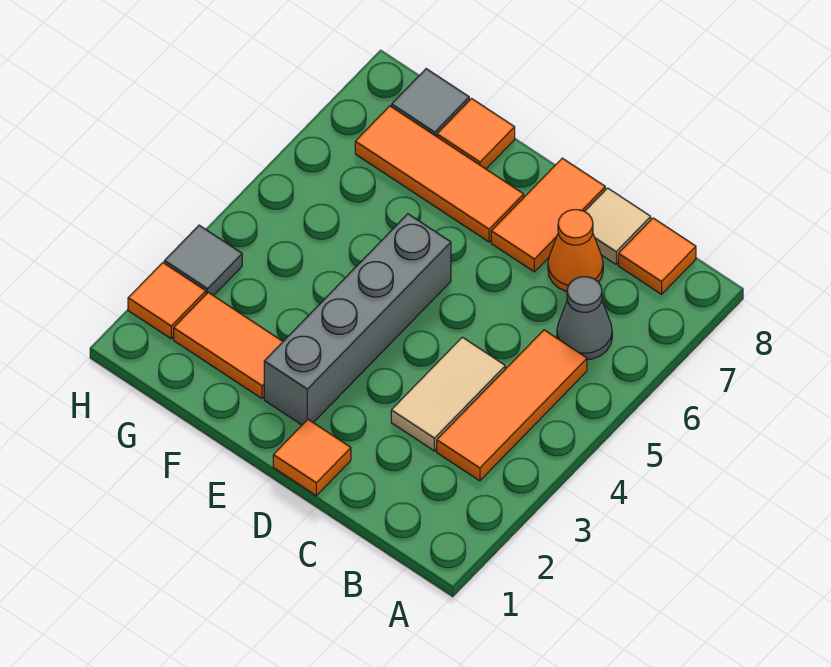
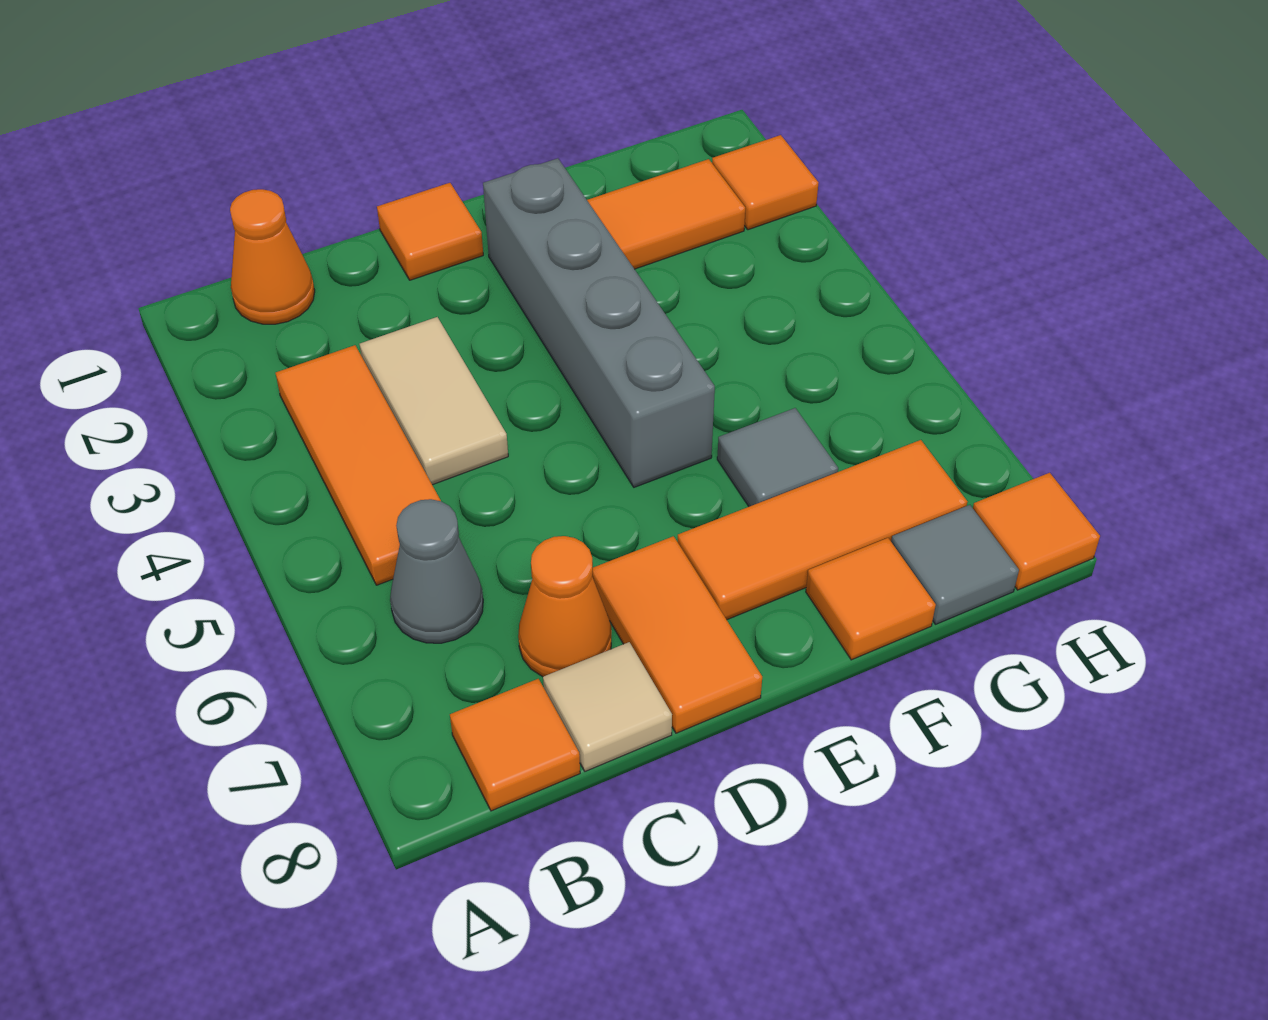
none -> orange cone B1 level 1
grey tile H3 level 1 -> grey tile F6 level 1
none -> orange tile H8 level 1

